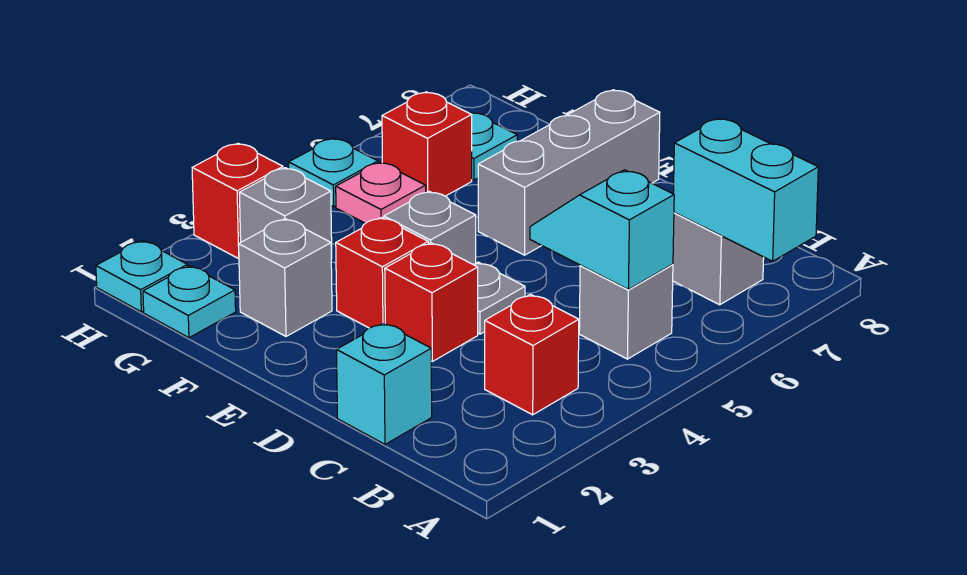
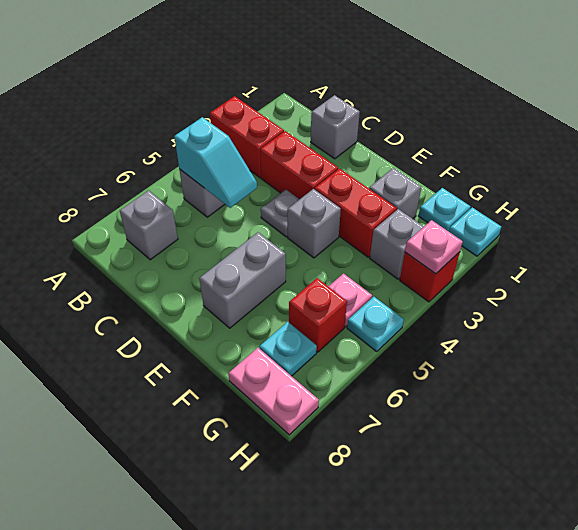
cyan brick A7:B7 level 2 -> none
red brick B3 level 1 -> red brick A3:B3 level 1
cyan brick C1 level 1 -> grey brick C1 level 1
red brick D3 level 1 -> red brick C3:D3 level 1
red brick E3 level 1 -> red brick E3:F3 level 1
grey brick E6:E8 level 1 -> grey brick E6:E7 level 1
none -> pink plate G8:H8 level 1
none -> pink plate H3 level 2

